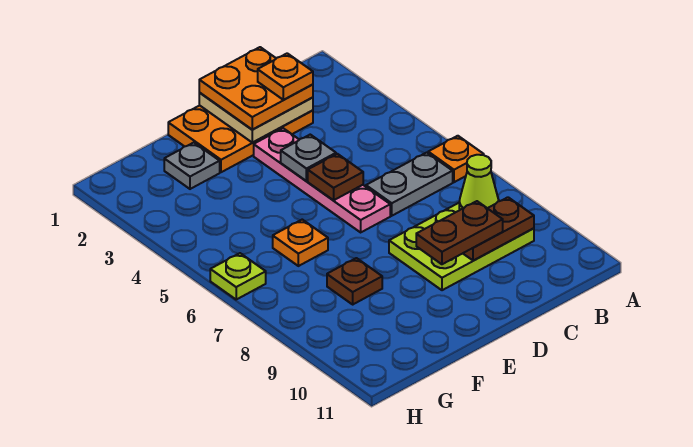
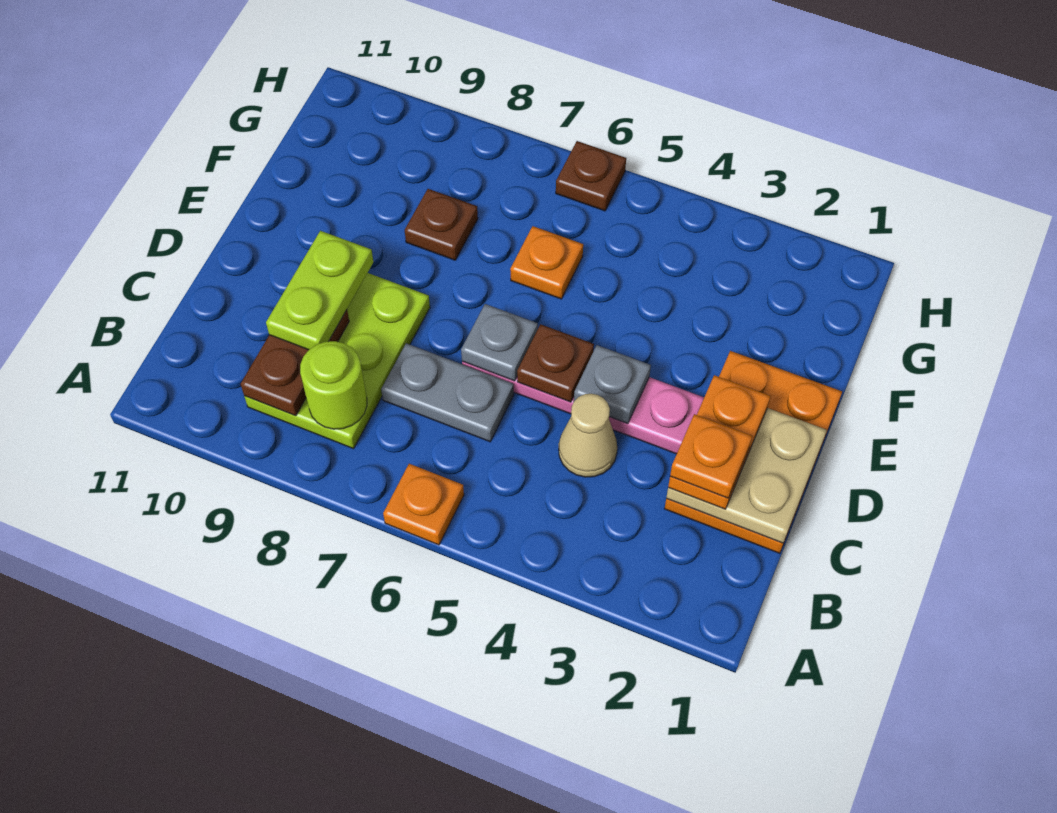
grey plate B6:C6 level 1 -> grey plate C6:C7 level 1
lime cone B8 level 2 -> lime round brick B8 level 2
orange plate C1:D2 level 3 -> orange plate C2:D2 level 3
none -> tan cone C4 level 1
brown plate C9:D9 level 3 -> lime plate C9:D9 level 3
grey plate F2 level 1 -> grey plate D6 level 2
lime plate H6 level 1 -> brown plate H6 level 1

